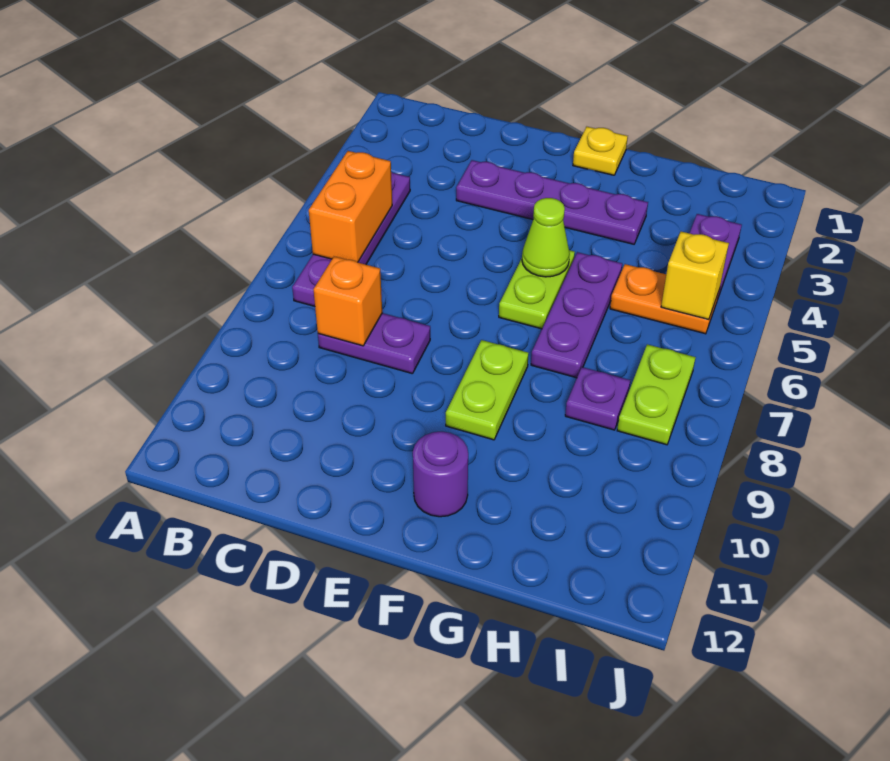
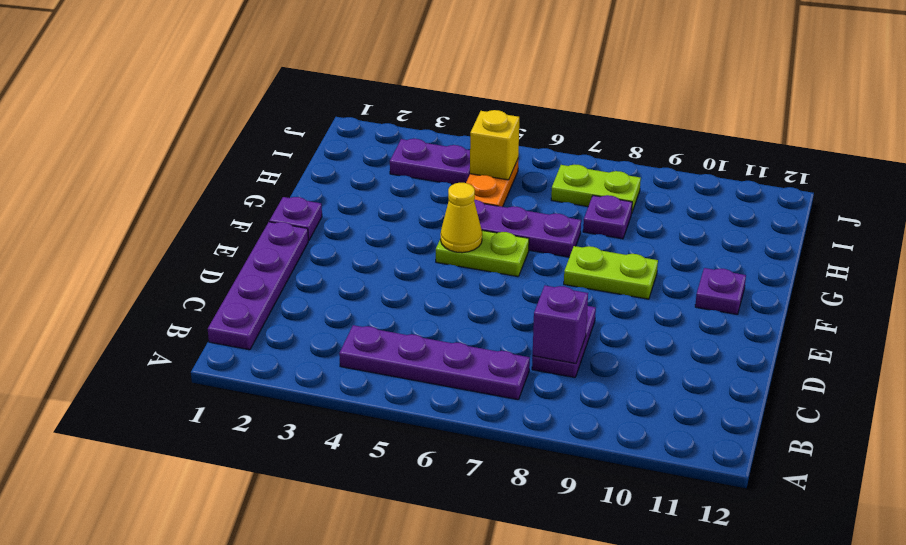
orange brick B5:B6 level 2 -> none
orange brick C8 level 2 -> purple brick C8 level 2
purple plate D3:G3 level 1 -> purple plate B1:E1 level 1
yellow plate F1 level 1 -> purple plate F1 level 1
lime cone F5 level 2 -> yellow cone F5 level 2
purple round brick F11 level 1 -> purple plate F11 level 1

